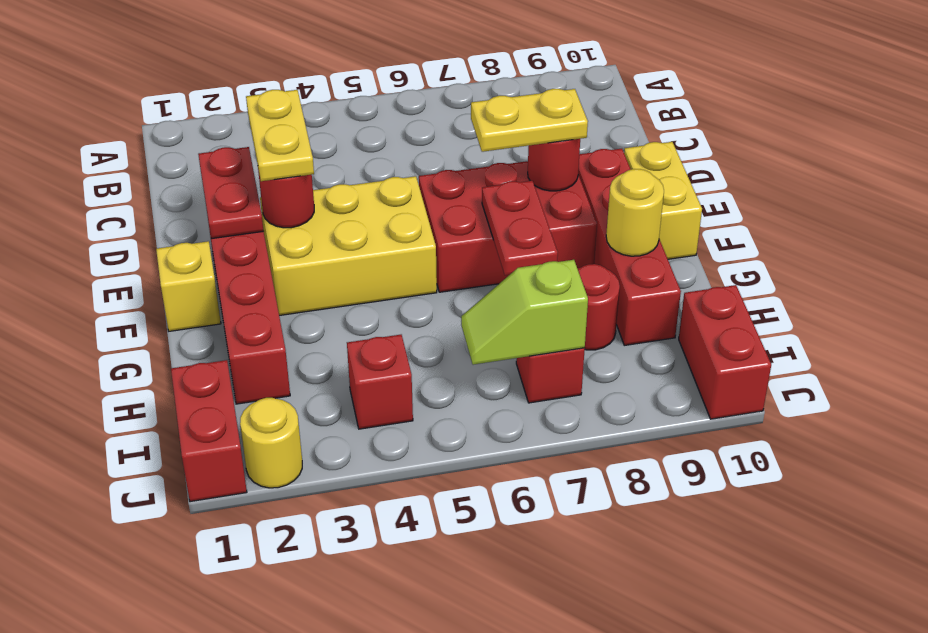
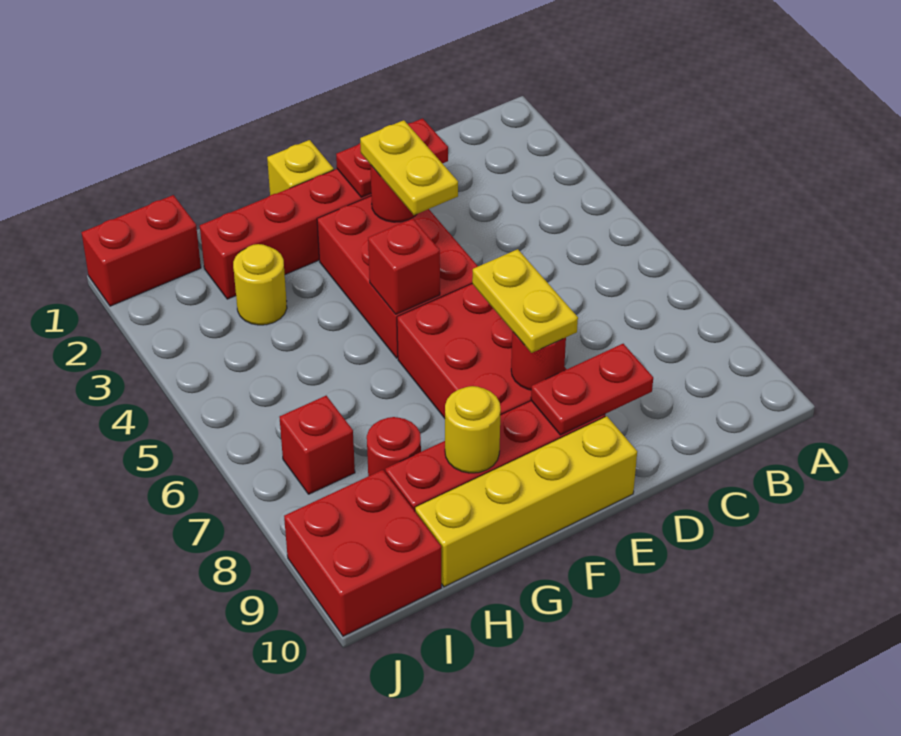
yellow plate D3:E3 level 3 -> yellow plate E3:E4 level 3
yellow brick E3:F5 level 1 -> red brick E3:F5 level 1
yellow brick E10:F10 level 1 -> yellow brick E10:H10 level 1
red plate F7:G7 level 2 -> red plate D9:E9 level 2
red brick I4 level 1 -> red brick F5 level 2
lime slope I6:I7 level 2 top 7 -> none
red brick I10:J10 level 1 -> red brick I9:J10 level 1
yellow round brick J2 level 1 -> yellow round brick H3 level 1

